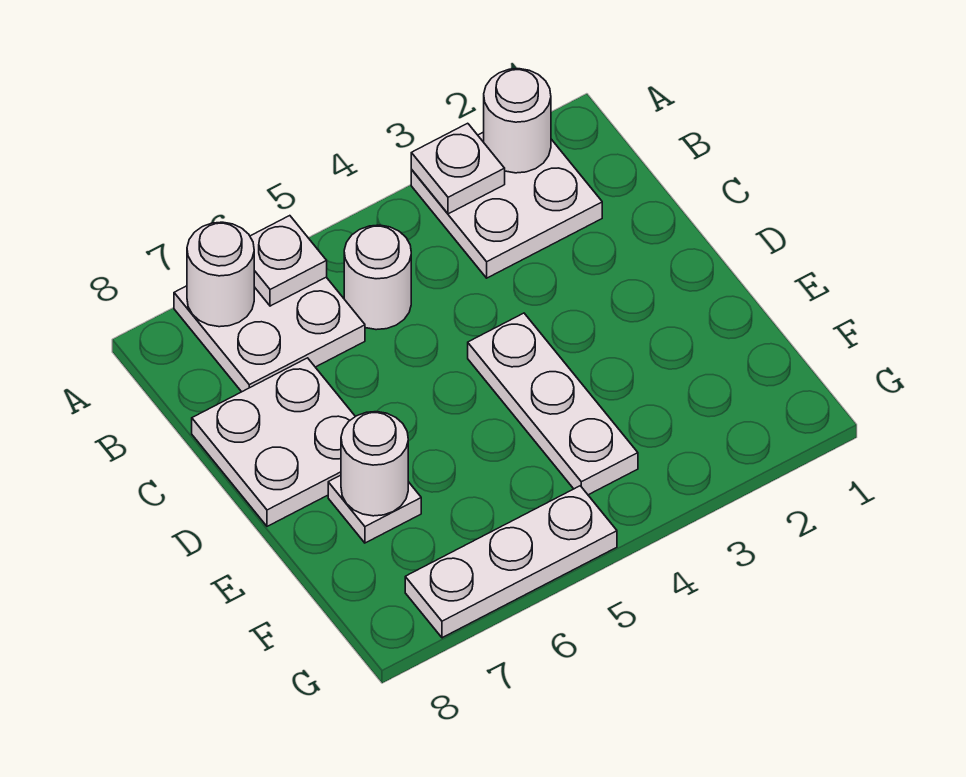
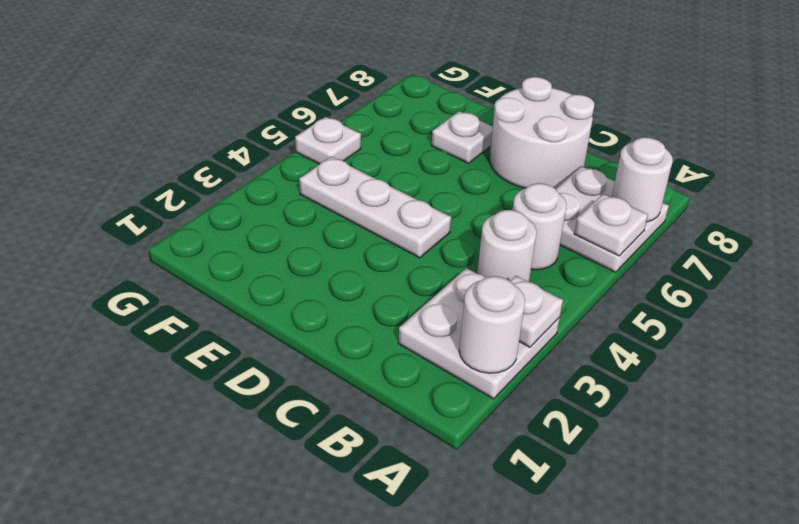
white plate C7:D8 level 1 -> white round brick C7:D8 level 1
white round brick E7 level 2 -> white round brick B4 level 1
white plate G5:G7 level 1 -> white plate G5 level 1

